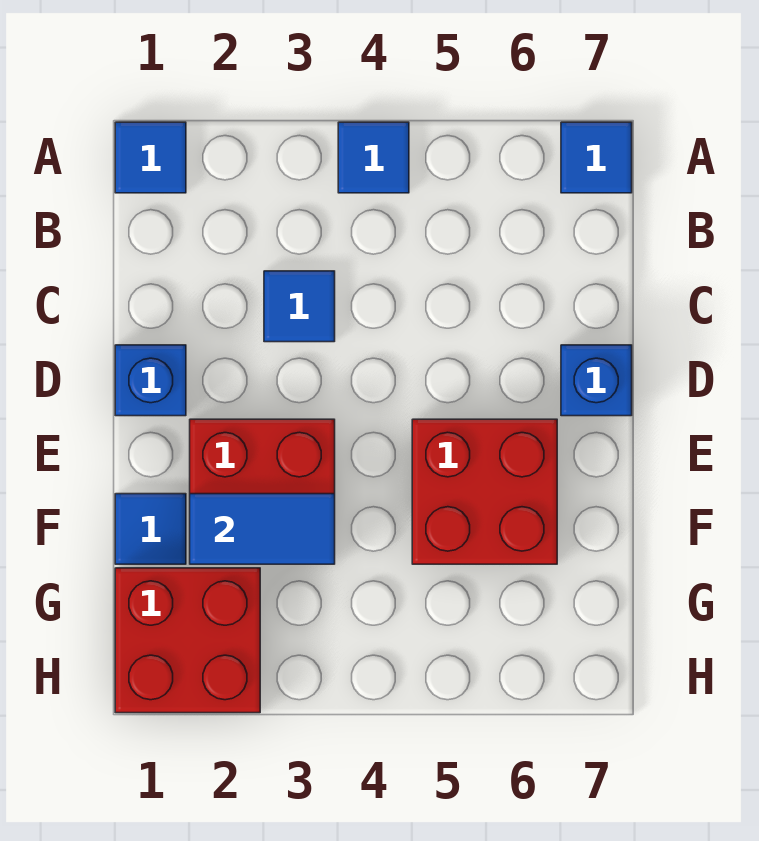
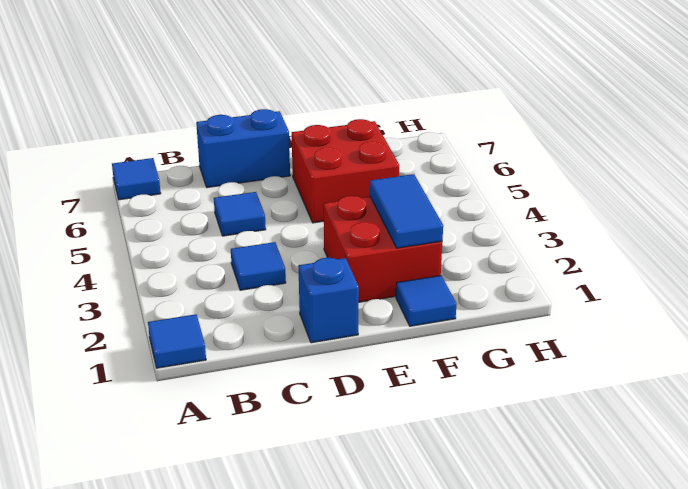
blue tile A4 level 1 -> blue tile C5 level 1
blue brick D7 level 1 -> blue brick C7:D7 level 1
red brick G1:H2 level 1 -> none

